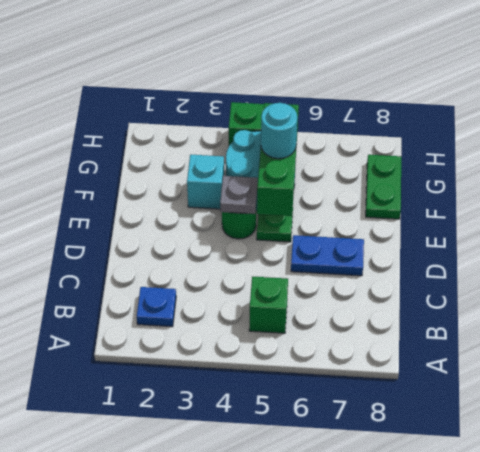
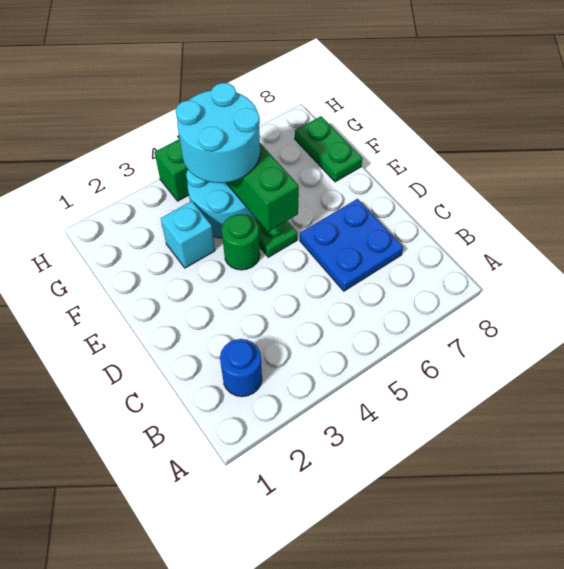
blue plate B2 level 1 -> blue round brick B2 level 1
green brick B5 level 1 -> none
blue plate D6:D7 level 1 -> blue plate C6:D7 level 1
grey plate E4 level 2 -> none
cyan round brick F5 level 3 -> cyan round brick F4:G5 level 3

